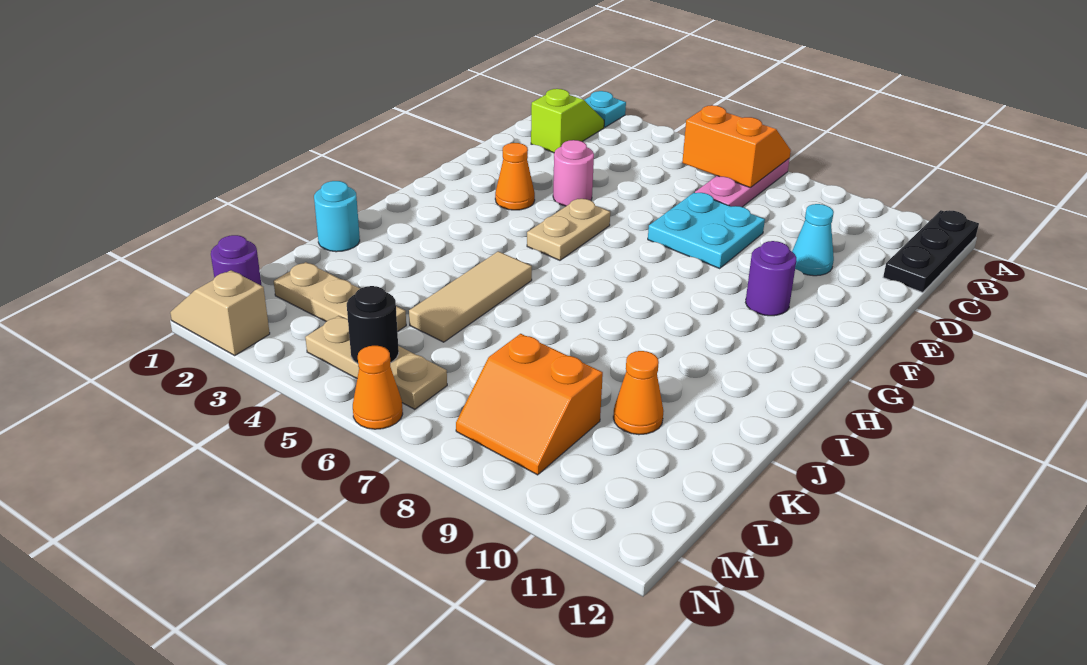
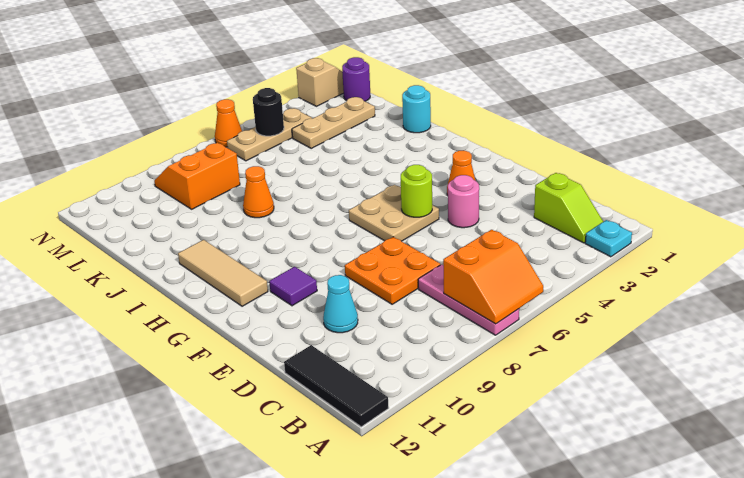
black plate A12:C12 level 1 -> black tile A12:C12 level 1
cyan plate D7:E8 level 1 -> orange plate D7:E8 level 1
tan plate F5:G5 level 1 -> tan plate F5:G6 level 1
none -> lime round brick F5 level 2
purple round brick F10 level 1 -> purple tile F10 level 1
tan tile I5:K5 level 1 -> tan tile G11:I11 level 1
orange cone K10 level 1 -> orange cone J8 level 1

